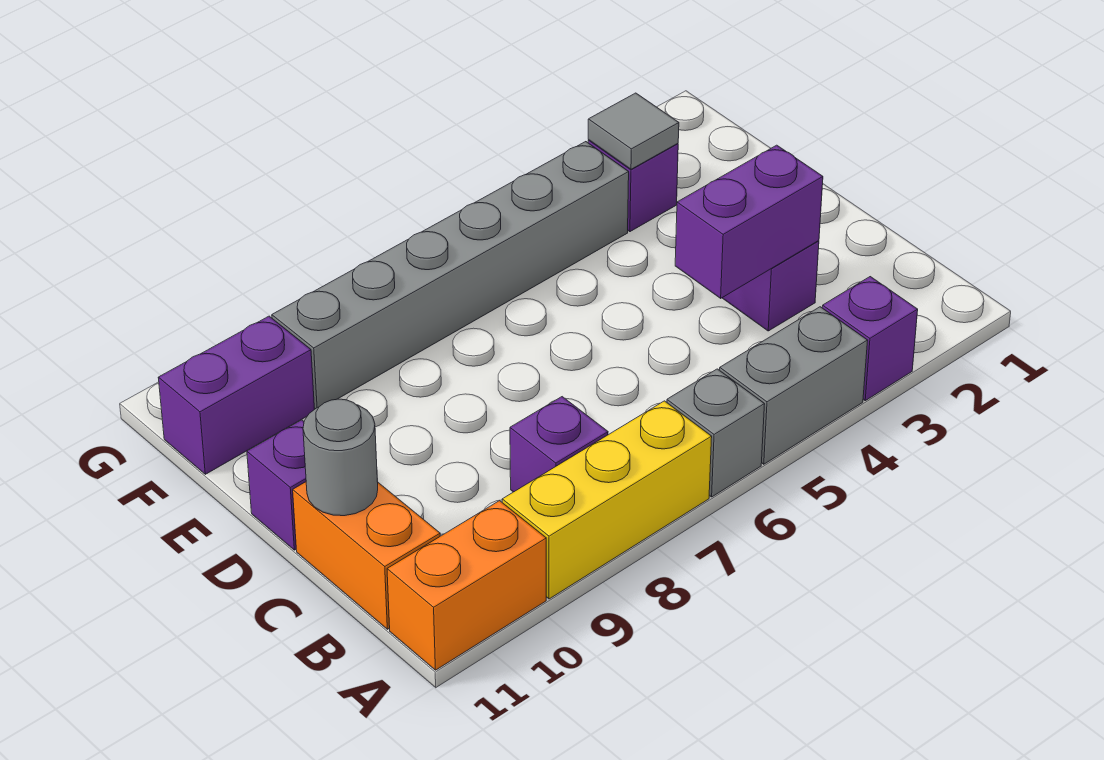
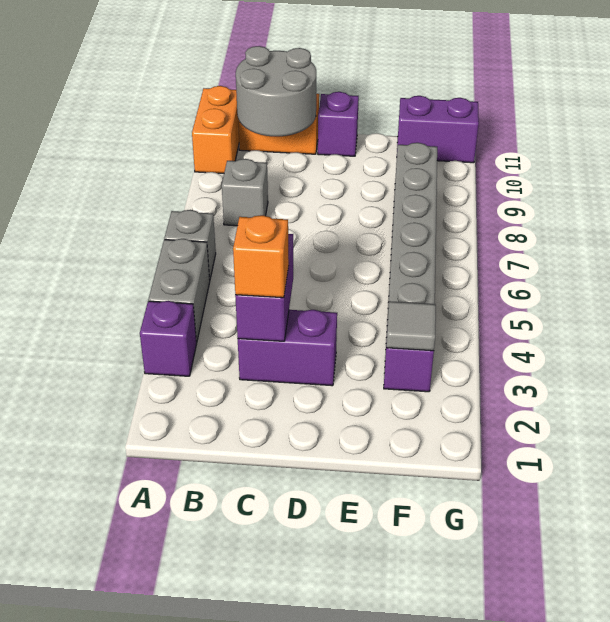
yellow brick A7:A9 level 1 -> none
purple brick B8 level 1 -> grey brick B8 level 1
none -> orange brick C3 level 3
grey round brick C11 level 2 -> grey round brick B10:C11 level 2
purple brick F10:F11 level 1 -> purple brick F11:G11 level 1

